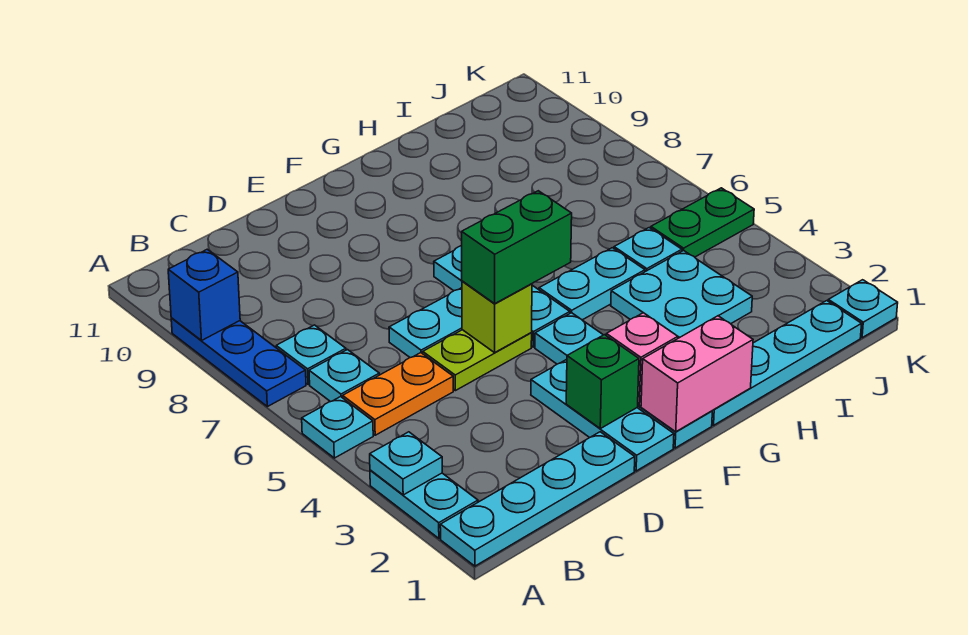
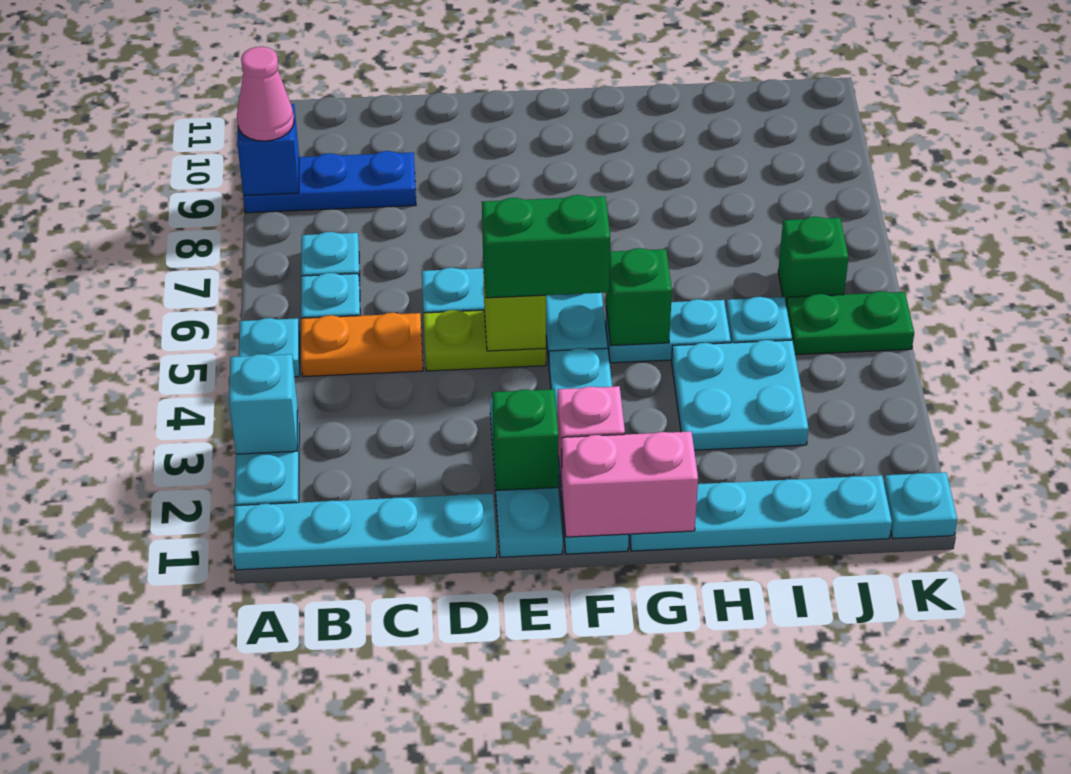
cyan plate A3 level 2 -> cyan brick A3 level 2
blue plate A7:A9 level 1 -> blue plate A9:C9 level 1
none -> pink cone A9 level 3
none -> green brick G5 level 2
none -> green brick J6 level 1

